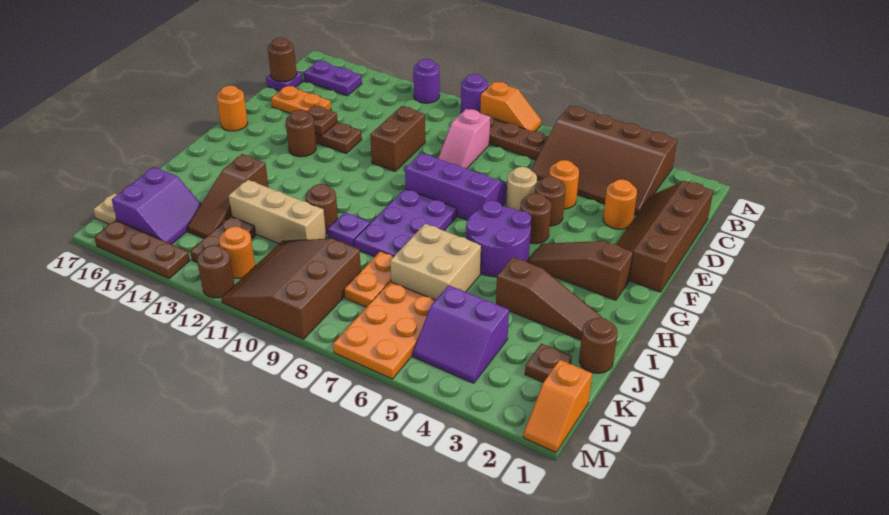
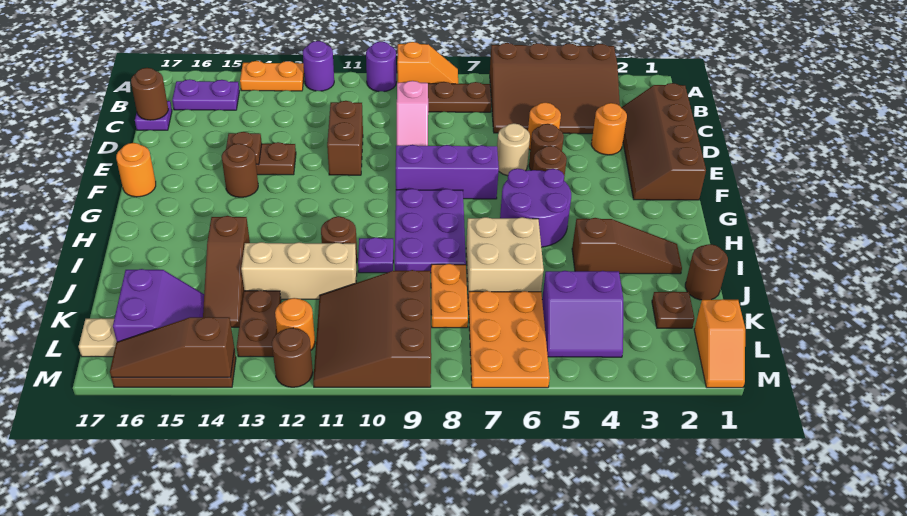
orange plate D15:D16 level 1 -> orange plate A13:A14 level 1
brown slope G2:G4 level 1 top 2 -> brown slope M14:M16 level 2 top 14

